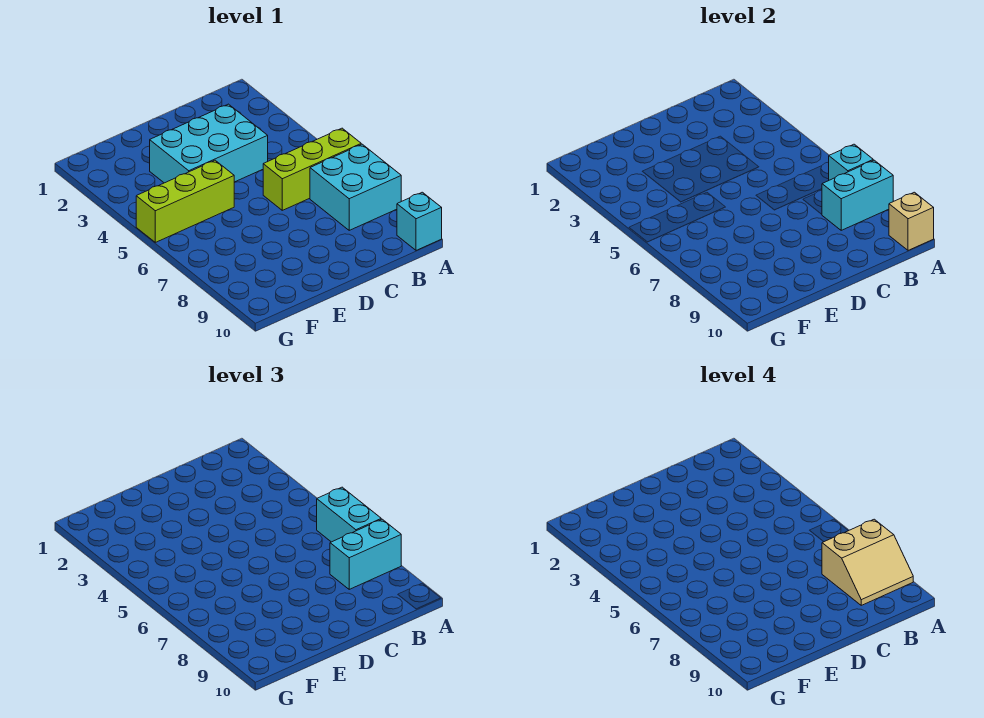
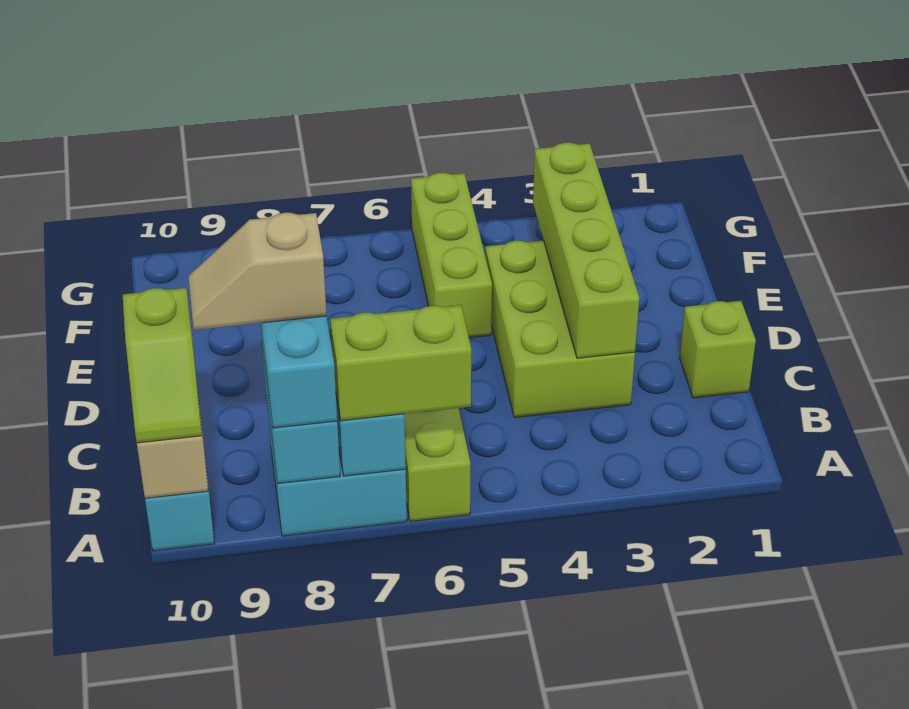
cyan brick A6:A7 level 3 -> lime brick A6:A7 level 3
tan slope A8:B9 level 4 top 8 -> tan slope B8:B9 level 4 top 8
none -> lime slope A10:B10 level 3 top B
none -> lime brick C1 level 1
cyan brick C3:E4 level 1 -> lime brick C3:E4 level 1
none -> lime brick C3:F3 level 2

